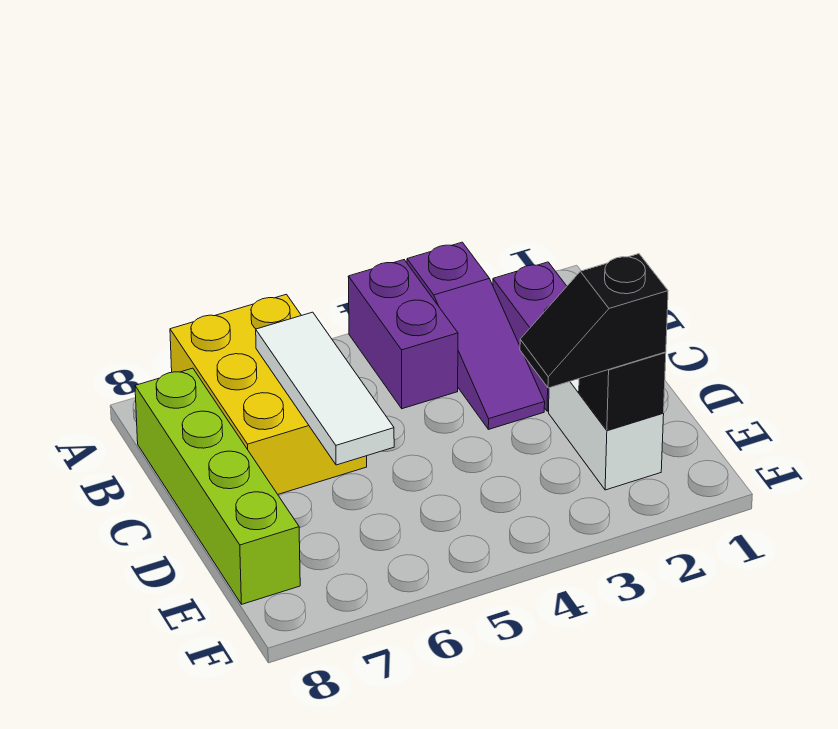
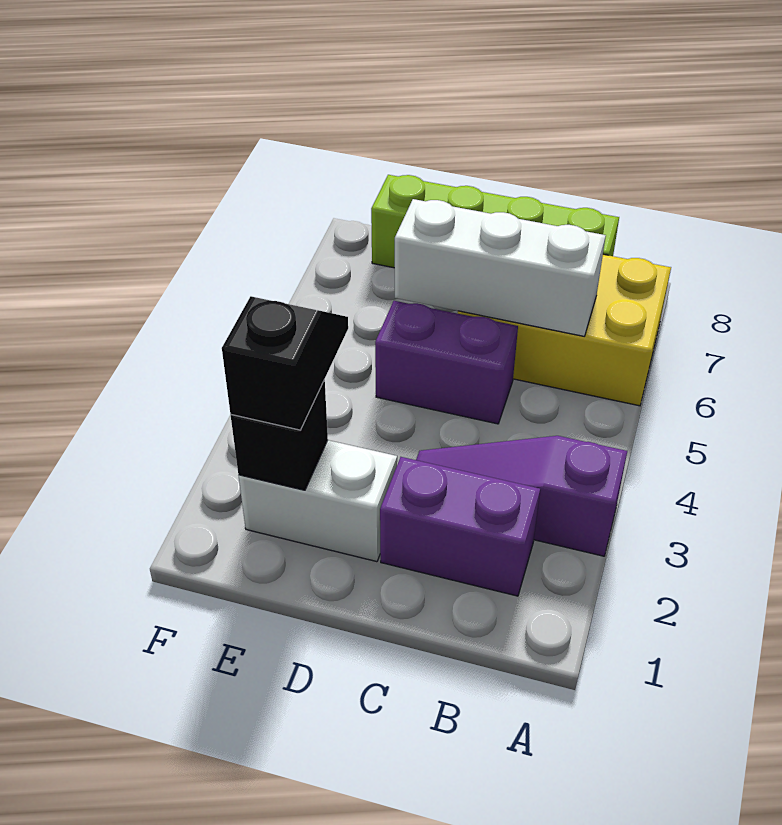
purple brick A4:B4 level 1 -> purple brick C5:D5 level 1
white tile B6:D6 level 2 -> white brick B6:D6 level 2

